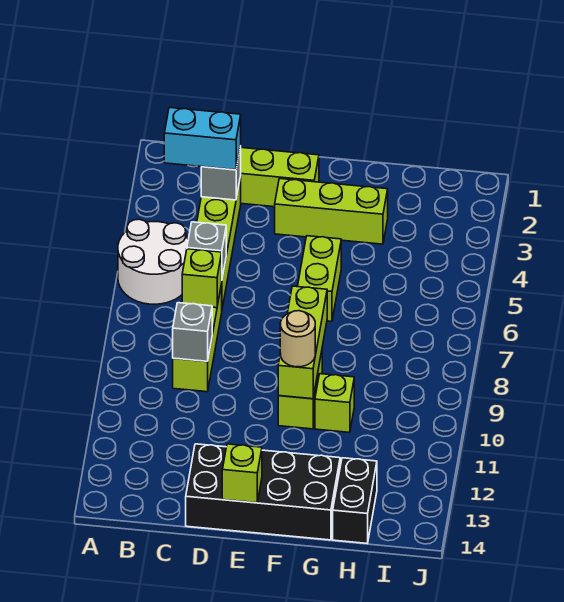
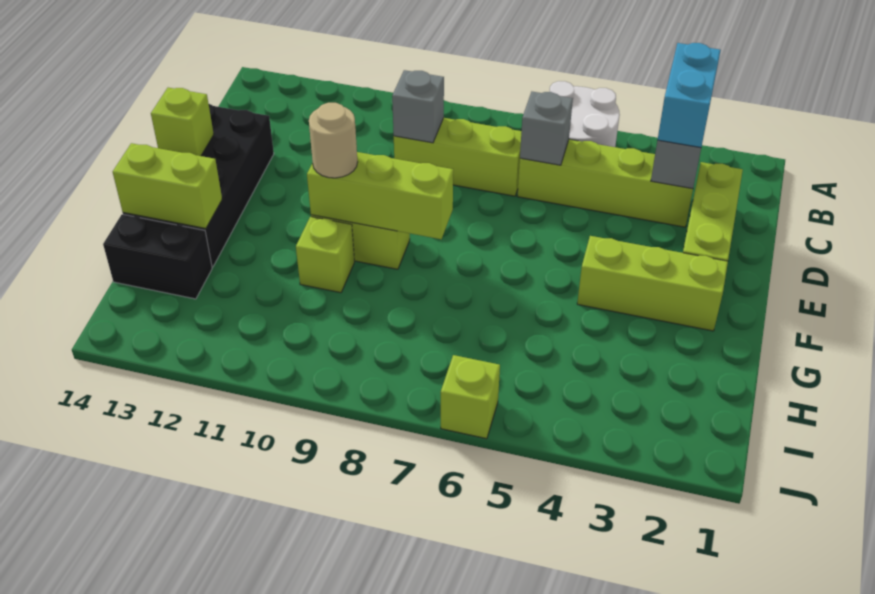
lime brick C7 level 2 -> lime brick J6 level 1
lime brick E3:G3 level 1 -> lime brick F2:F4 level 1
lime brick F5:F6 level 1 -> lime brick G13:G14 level 2

